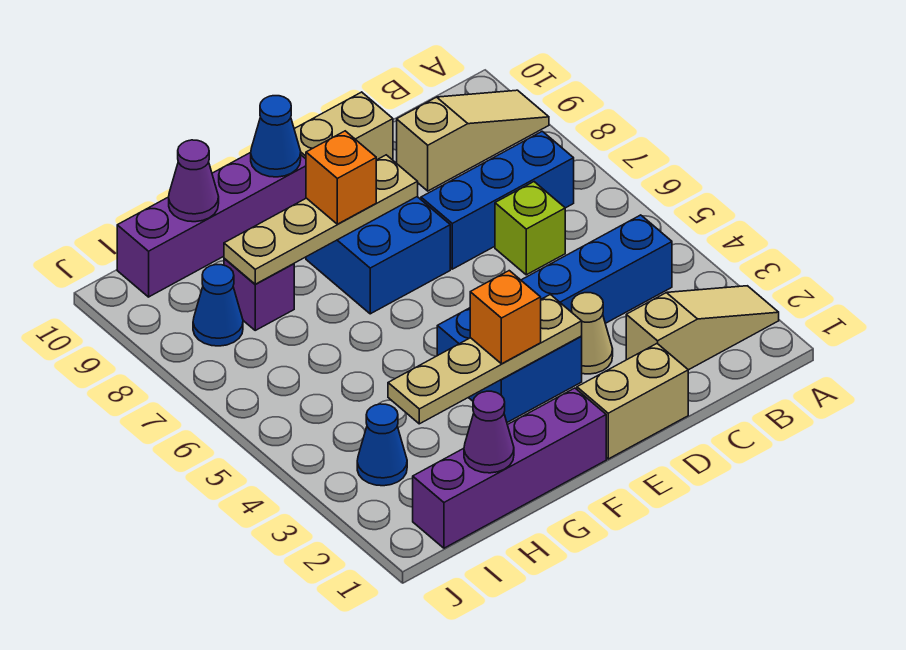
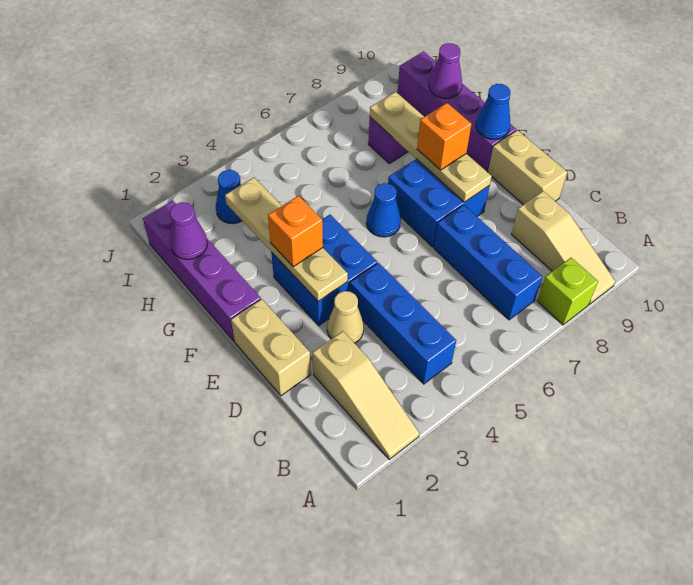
lime brick C6 level 1 -> lime brick A8 level 1
blue cone I8 level 1 -> blue cone F6 level 1

